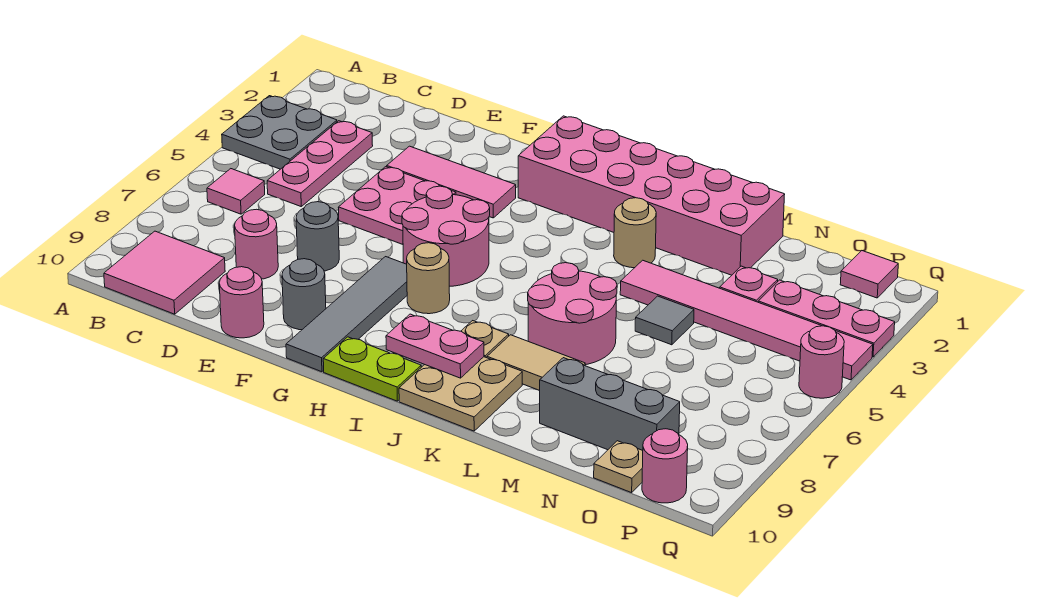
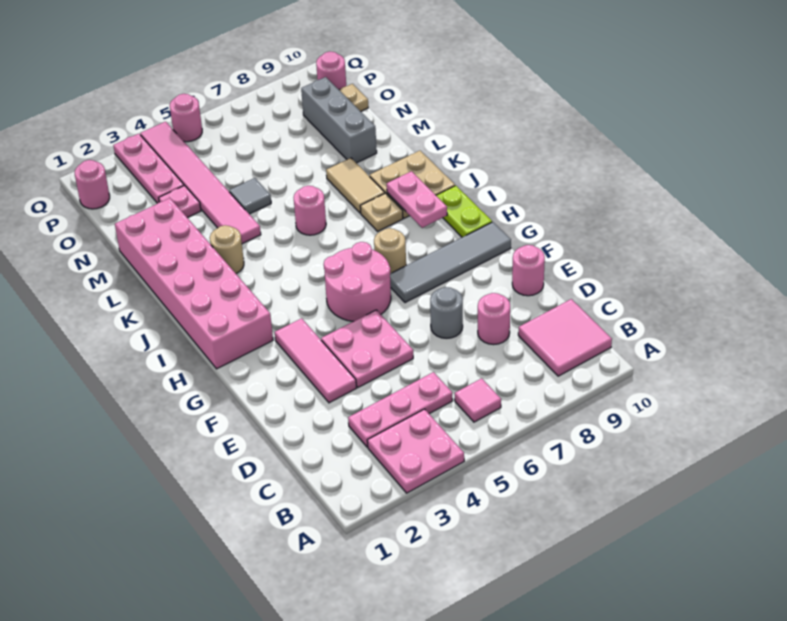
grey plate A3:B4 level 1 -> pink plate A3:B4 level 1
grey round brick F9 level 1 -> none
pink round brick K6:L7 level 1 -> pink round brick K6 level 1
pink tile P1 level 1 -> pink round brick P1 level 1

